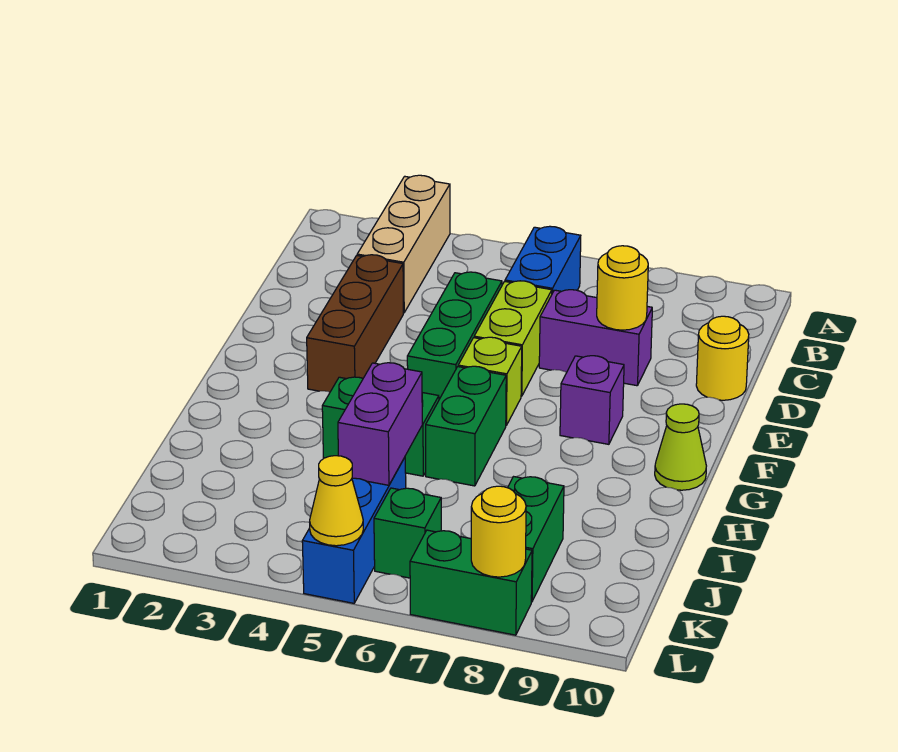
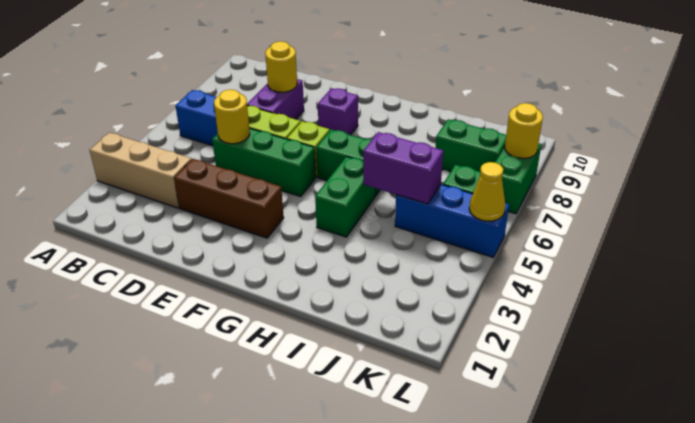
yellow round brick D10 level 1 -> yellow round brick D5 level 2
lime cone G10 level 1 -> none

